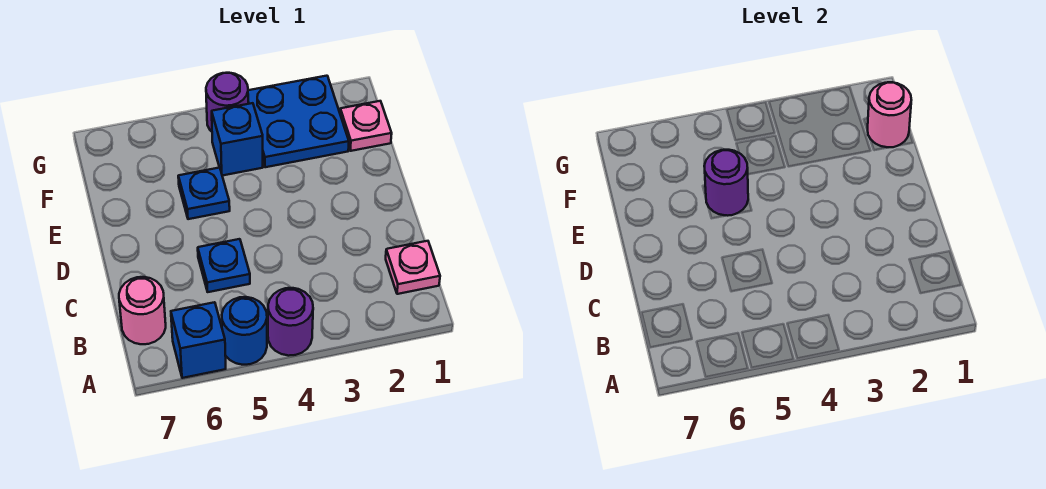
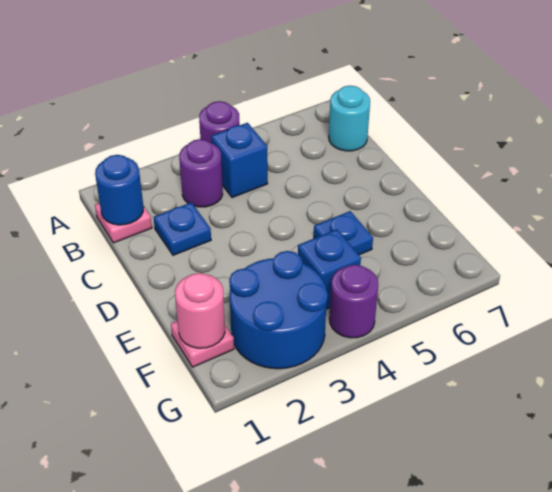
blue round brick A5 level 1 -> blue round brick B1 level 2
blue brick A6 level 1 -> blue brick B4 level 1
pink round brick B7 level 1 -> cyan round brick B7 level 1
blue plate C5 level 1 -> blue plate C2 level 1
purple round brick E5 level 2 -> purple round brick B3 level 1
blue plate F2:G3 level 1 -> blue round brick F2:G3 level 1

